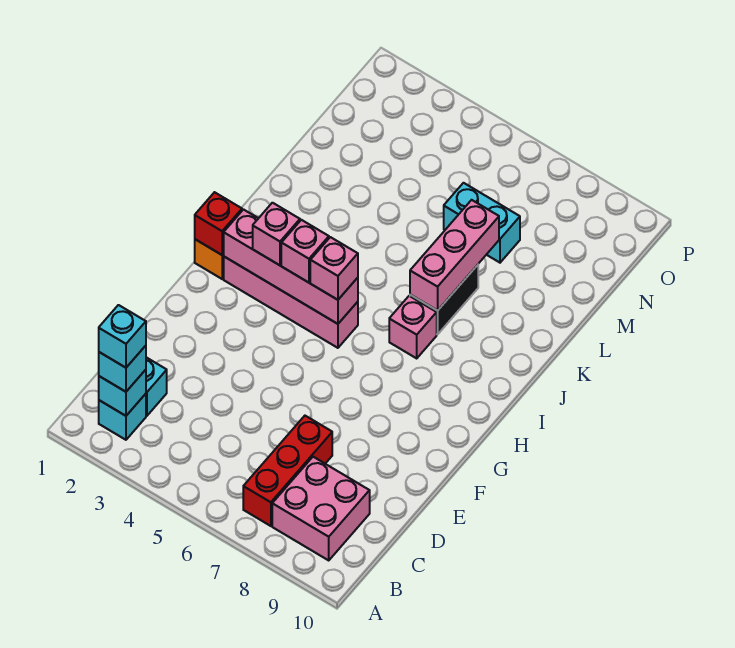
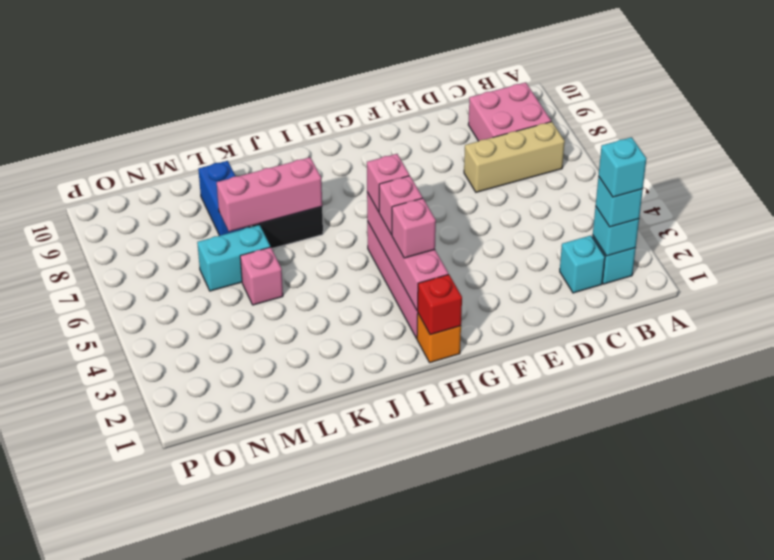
red brick B7:D7 level 1 -> tan brick B7:D7 level 1
pink brick I7 level 1 -> pink brick L5 level 1
none -> blue brick L8:L9 level 1
cyan brick M6:M7 level 1 -> cyan brick L6:M6 level 1

